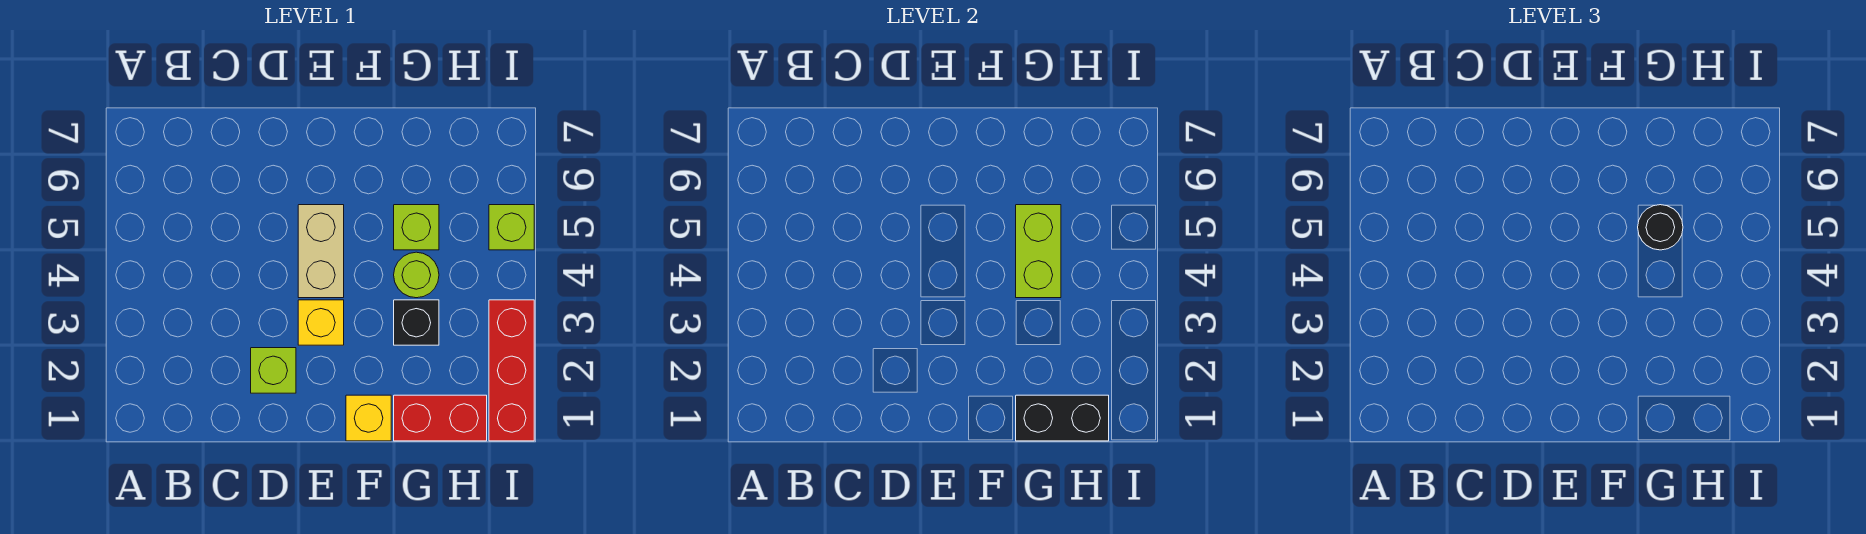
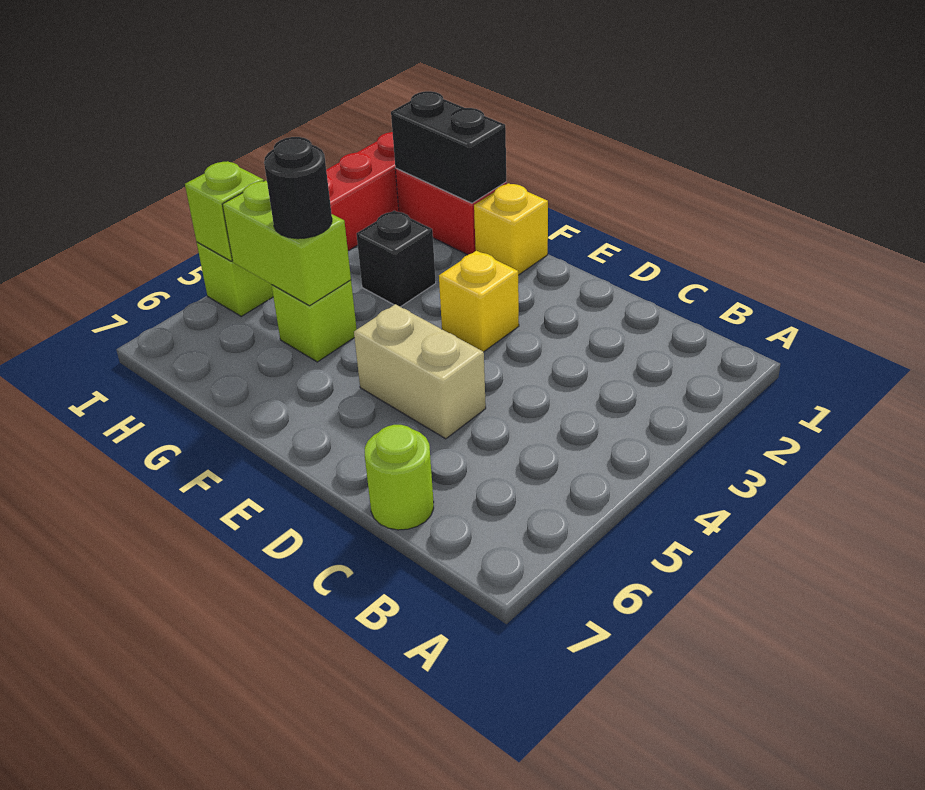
lime brick D2 level 1 -> lime brick I5 level 2
tan brick E4:E5 level 1 -> tan brick D5:E5 level 1
lime round brick G4 level 1 -> lime round brick C7 level 1
lime brick G4:G5 level 2 -> lime brick G5:H5 level 2

